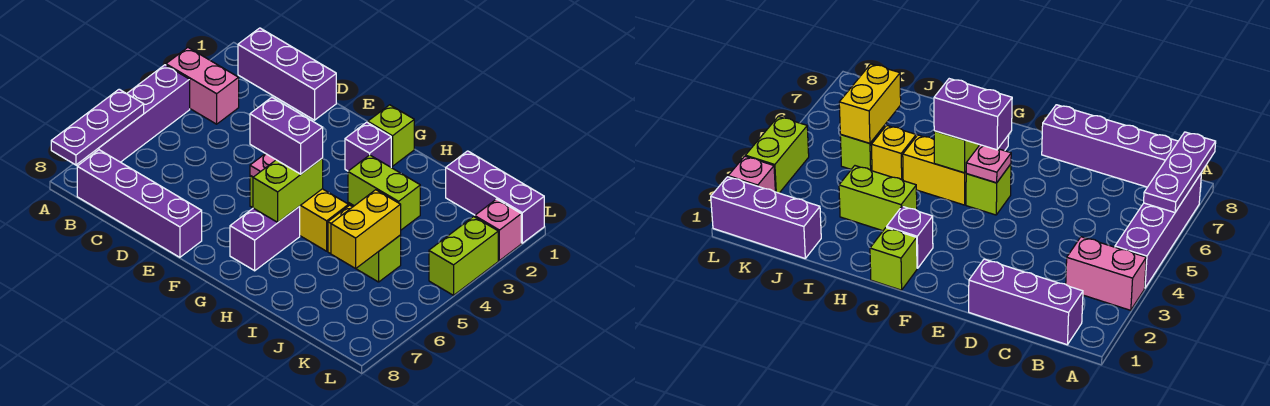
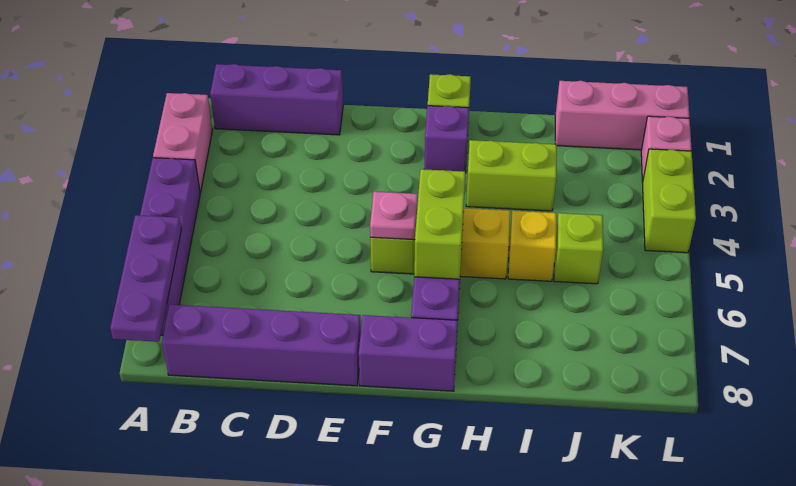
pink brick A3:B3 level 1 -> pink brick A2:A3 level 1
purple brick F5:G5 level 3 -> purple brick F8:G8 level 1
purple brick J1:L1 level 1 -> pink brick J1:L1 level 1
yellow brick J5:J6 level 2 -> none

